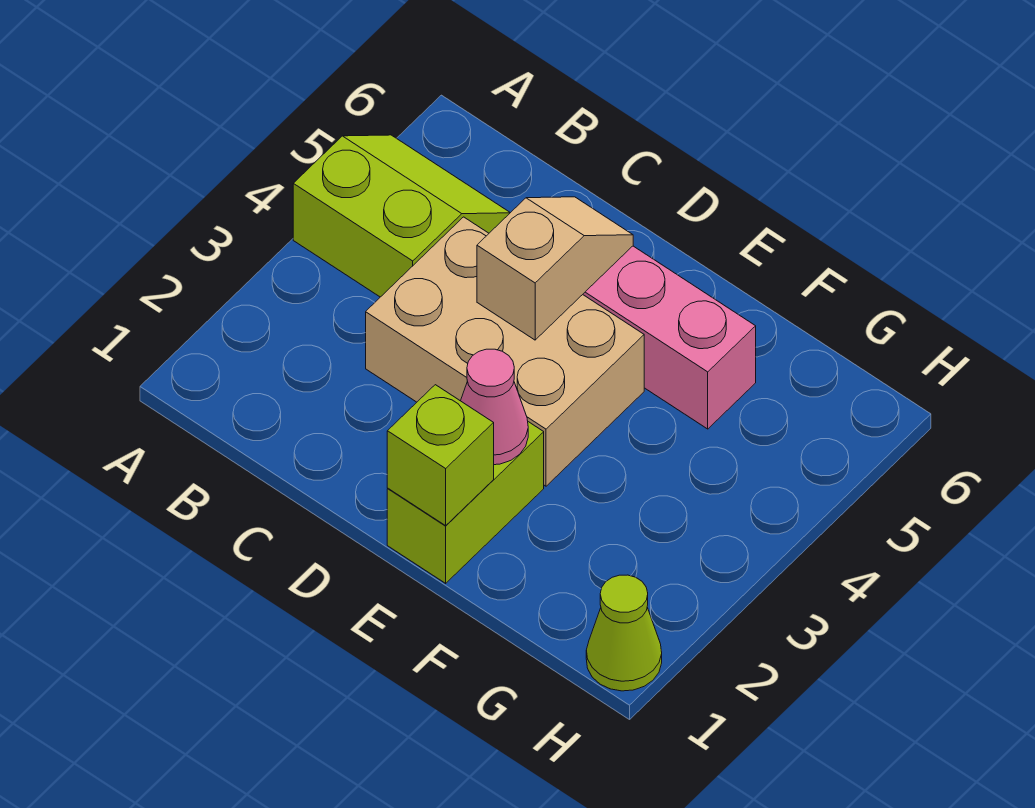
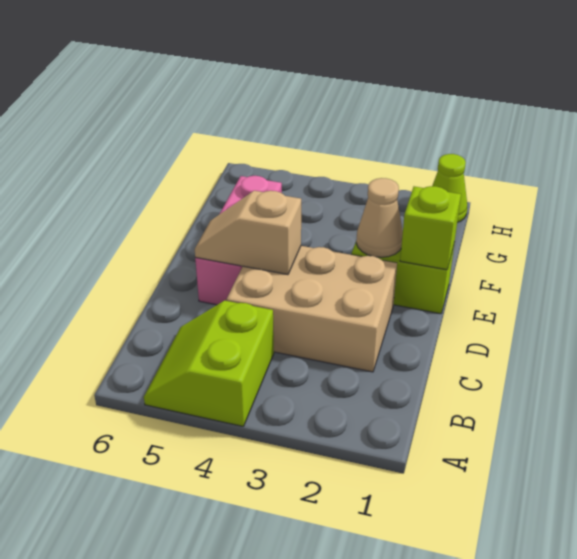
tan brick C3:E4 level 1 -> tan brick C2:D4 level 1
pink cone E2 level 2 -> tan cone E2 level 2

